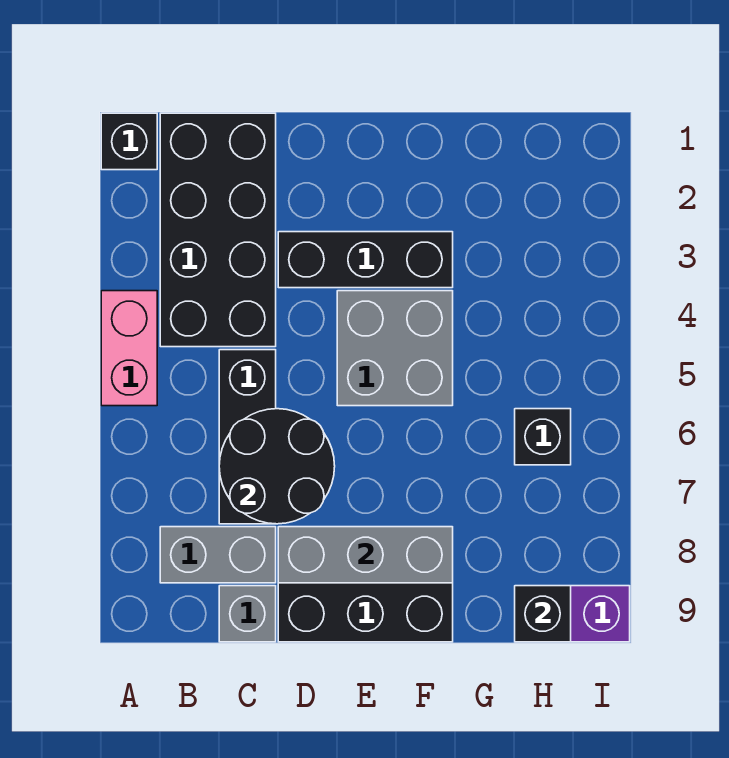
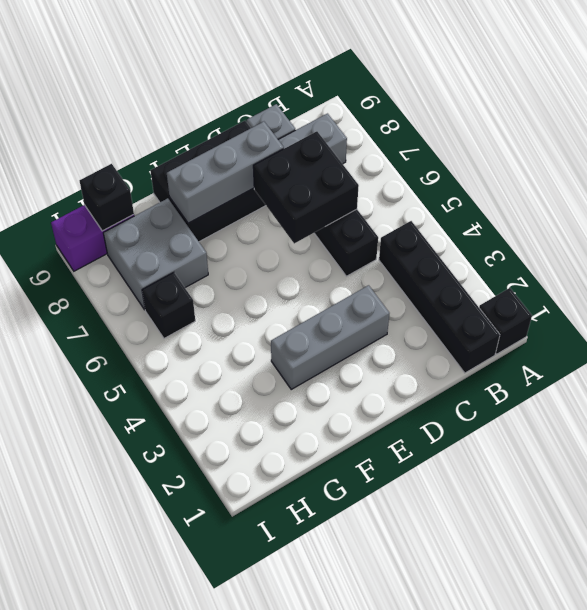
pink brick A4:A5 level 1 -> none
black brick B1:C4 level 1 -> black brick B1:B4 level 1
black round brick C6:D7 level 2 -> black brick C6:D7 level 2
black brick D3:F3 level 1 -> grey brick D3:F3 level 1
grey brick E4:F5 level 1 -> grey brick G7:H8 level 1

